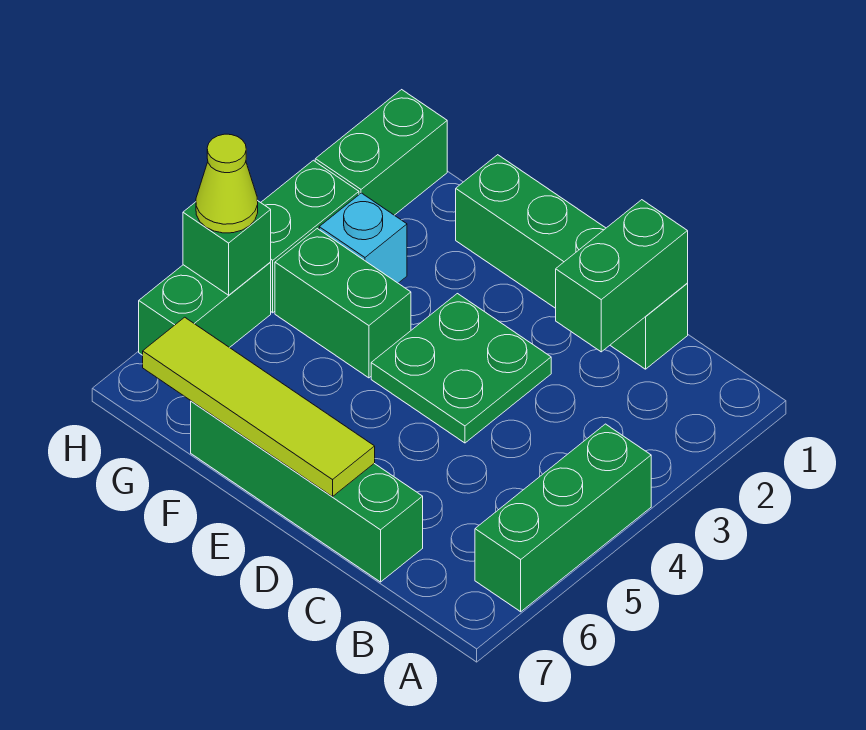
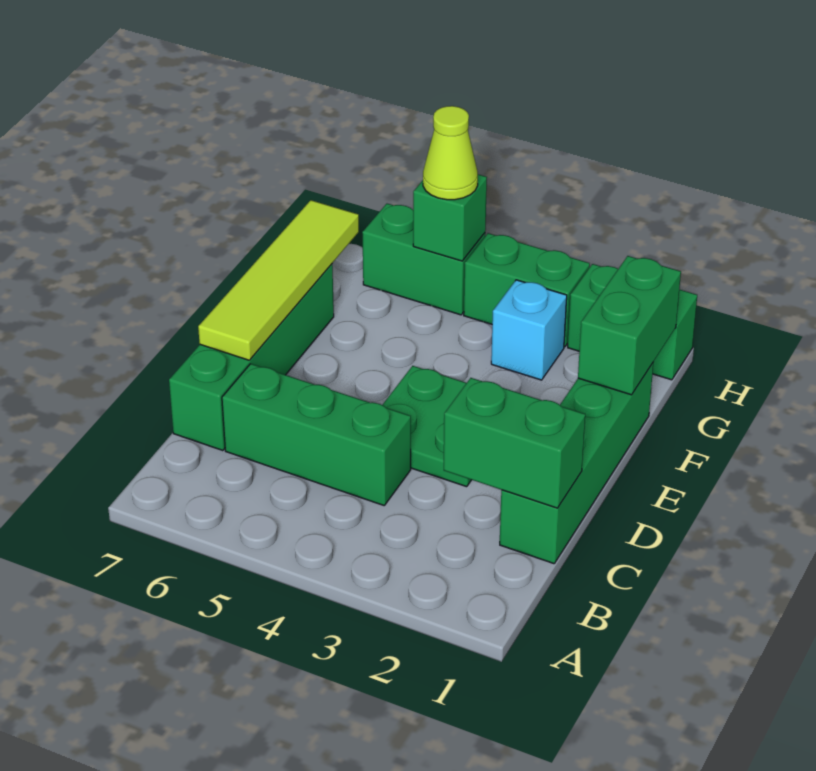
green brick A4:A6 level 1 -> green brick C4:C6 level 1
green brick F4:G4 level 1 -> green brick F1:G1 level 2

